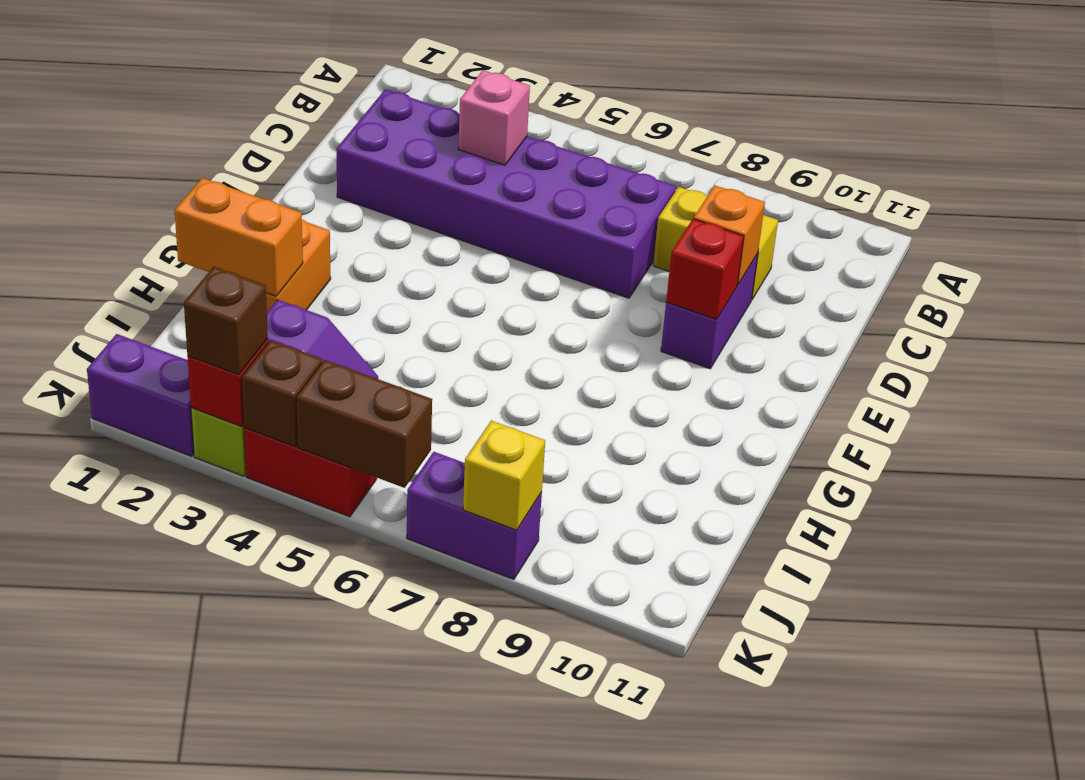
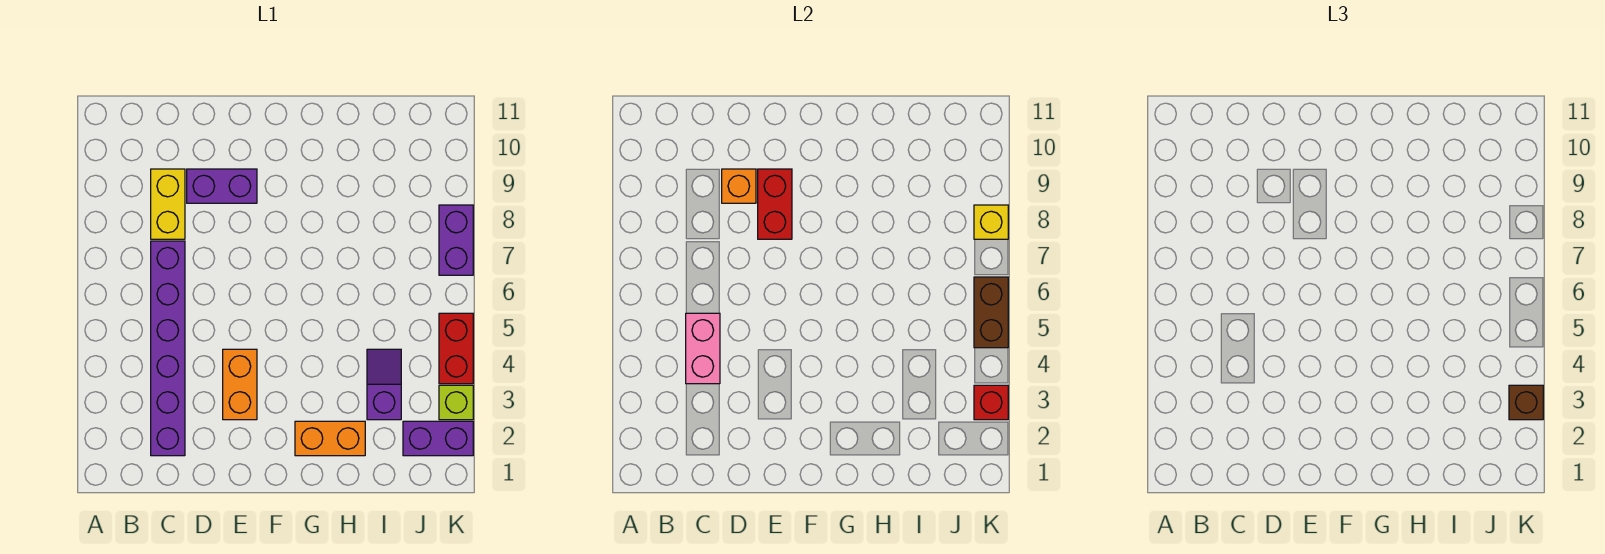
purple brick C2:D7 level 1 -> purple brick C2:C7 level 1
pink brick C4 level 2 -> pink brick C4:C5 level 2
red brick E9 level 2 -> red brick E8:E9 level 2
orange brick H1:H2 level 2 -> orange brick E3:E4 level 1
purple brick K1:K2 level 1 -> purple brick J2:K2 level 1
brown brick K4 level 2 -> none

